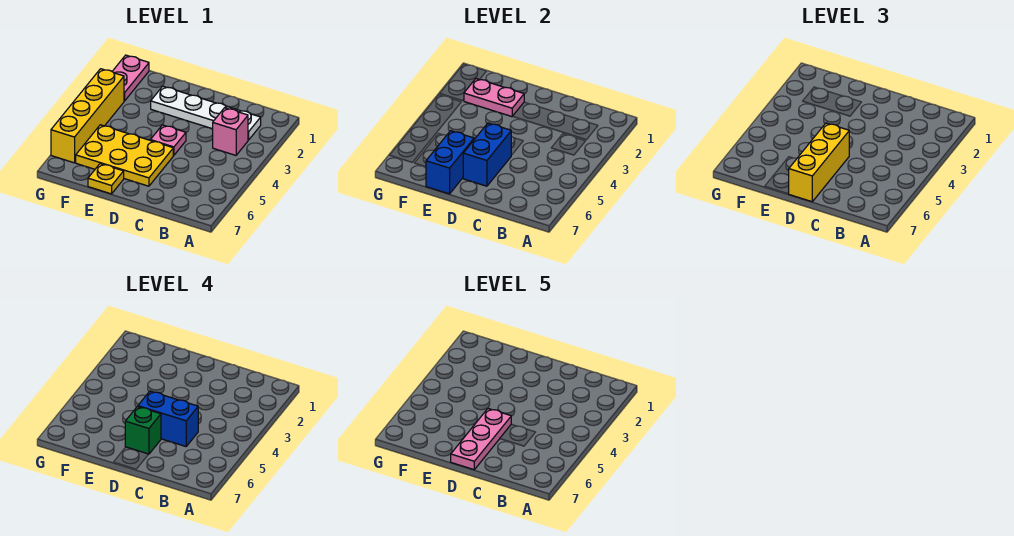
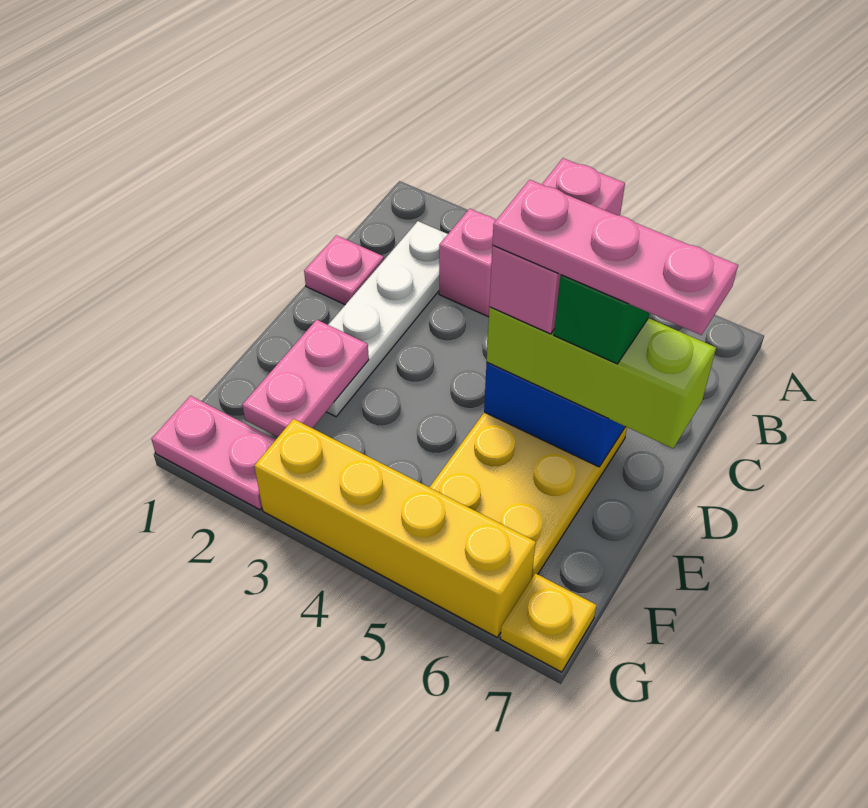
blue brick C5:D5 level 4 -> pink brick C5:D5 level 4
pink plate D4 level 1 -> pink plate C1 level 1
yellow brick D5:D7 level 3 -> lime brick D5:D7 level 3
blue brick E6:E7 level 2 -> none
yellow plate E7 level 1 -> yellow plate G7 level 1

